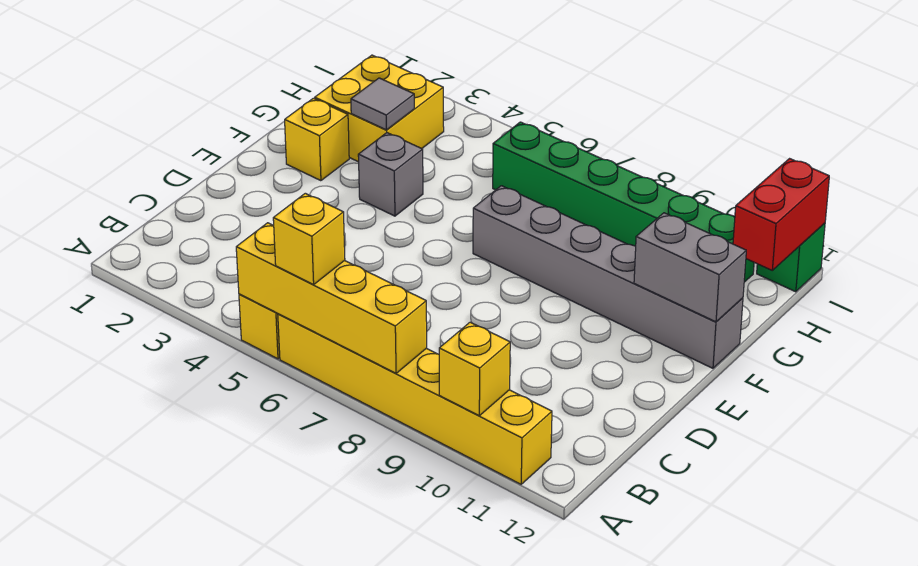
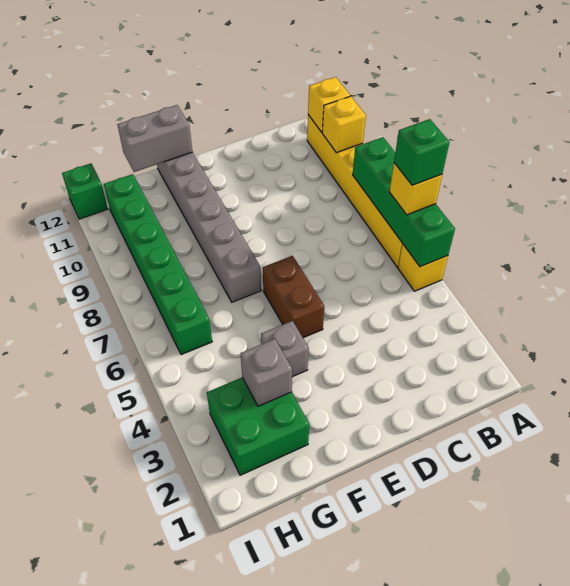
yellow brick A5:A8 level 2 -> green brick A5:A8 level 2
none -> green brick A6 level 4
none -> brown brick E5:E6 level 1
yellow brick F2 level 1 -> yellow brick A11 level 2
grey brick F11:F12 level 2 -> grey brick F12:G12 level 2
yellow brick G2:H3 level 1 -> green brick G2:H3 level 1
grey tile G3 level 2 -> grey brick G3 level 2
red brick H12:I12 level 2 -> none

